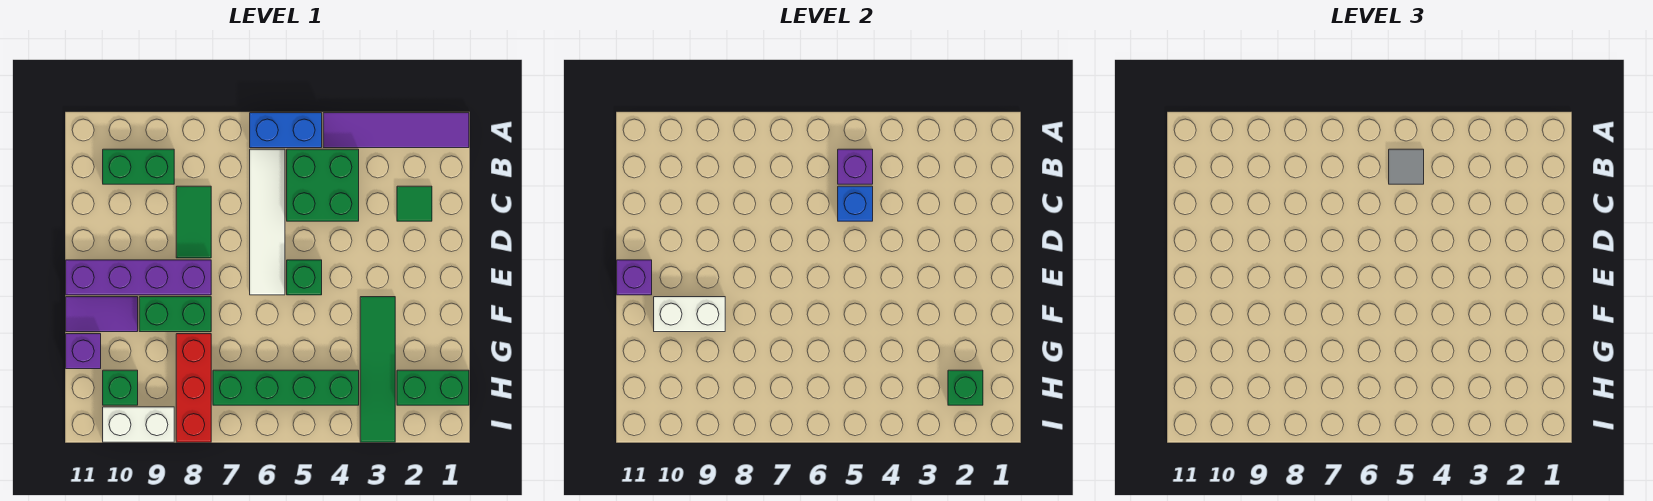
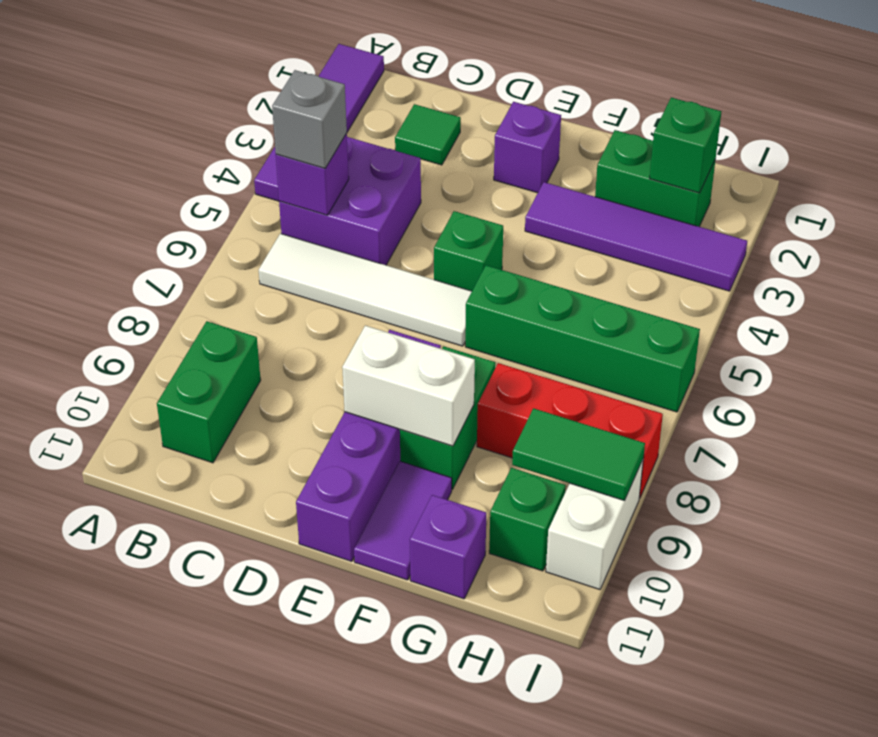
blue brick A5:A6 level 1 -> none
green brick B4:C5 level 1 -> purple brick B4:C5 level 1
grey tile B5 level 3 -> grey brick B5 level 3
blue brick C5 level 2 -> none
green tile C8:D8 level 1 -> green tile H9:I9 level 2
purple brick E11 level 2 -> purple brick E2 level 1
green tile F3:I3 level 1 -> purple tile F3:I3 level 1
white brick F9:F10 level 2 -> white brick E9:F9 level 2
green brick H1:H2 level 1 -> green brick G2:H2 level 1
green brick H4:H7 level 1 -> green brick F6:I6 level 1

